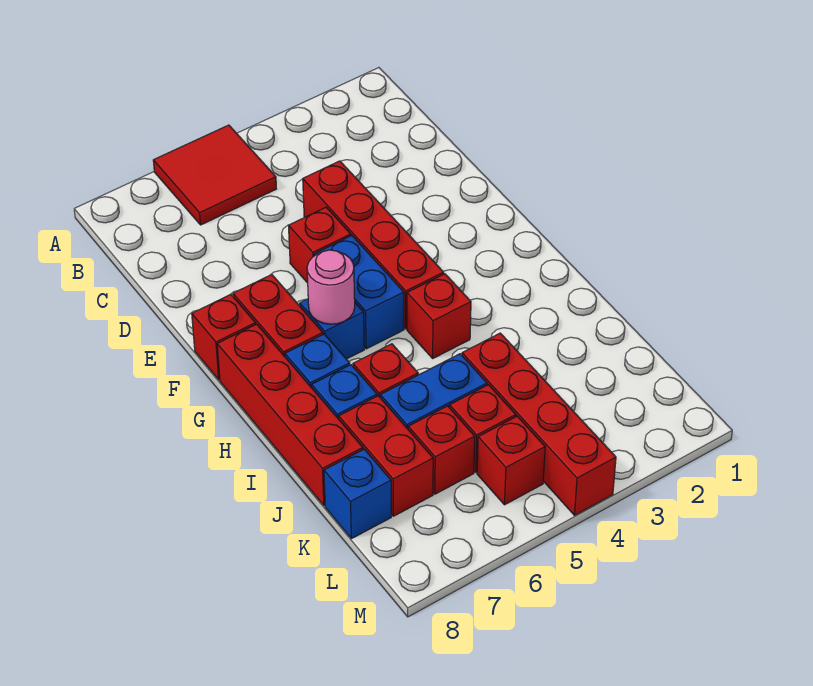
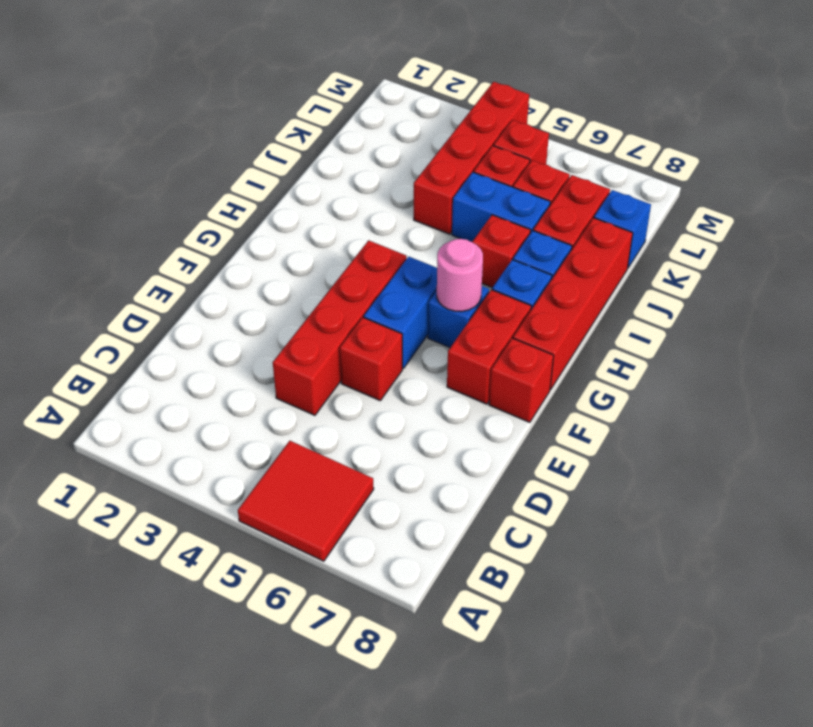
red brick H4 level 1 -> none

